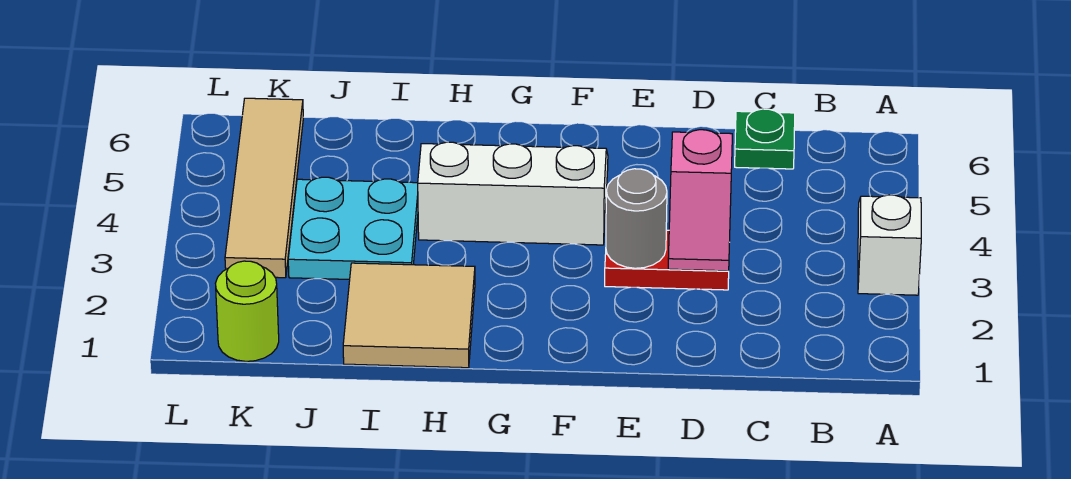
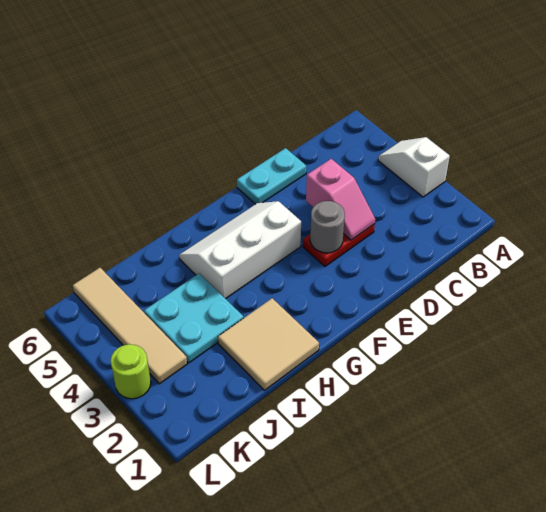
green plate C6 level 1 -> none
none -> cyan plate D6:E6 level 1
lime round brick K1 level 1 -> lime round brick L3 level 1

